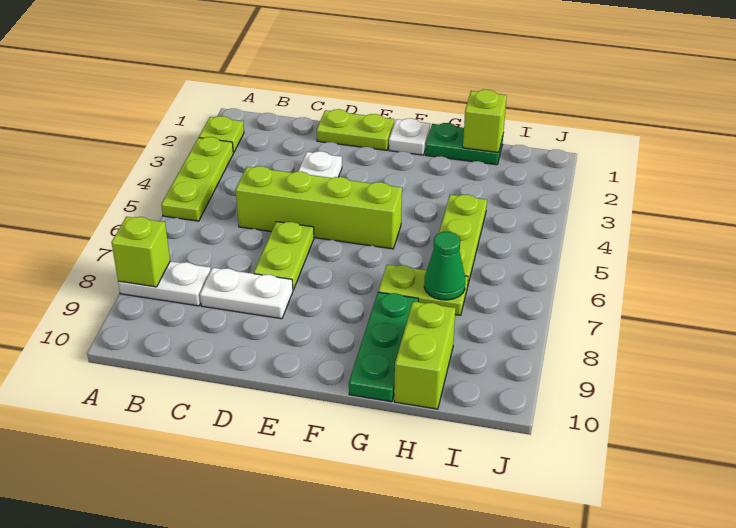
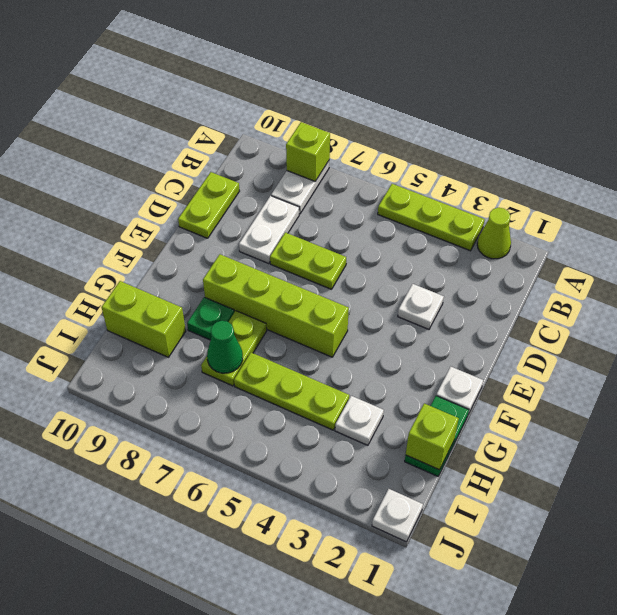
lime plate A2 level 1 -> lime cone A2 level 1
lime brick C5:F5 level 1 -> lime brick F5:F8 level 1
lime plate D1:E1 level 1 -> lime plate C10:D10 level 1
green plate G8:G10 level 1 -> green plate G8 level 1
none -> white plate H3 level 1
none -> white plate J1 level 1

